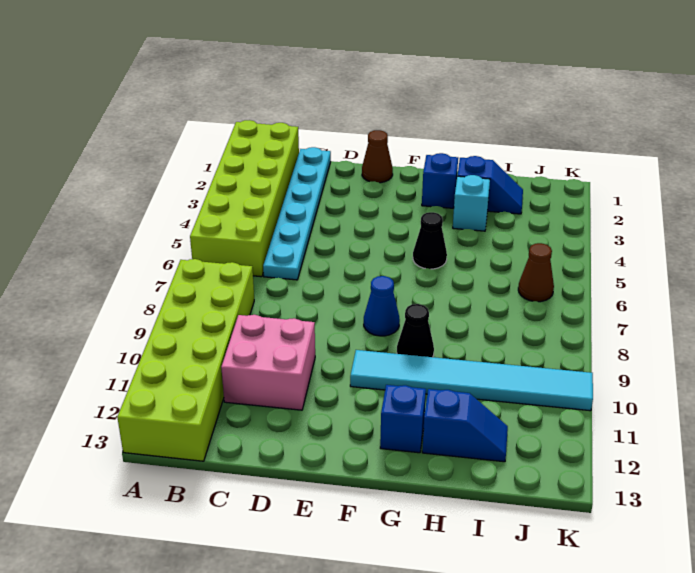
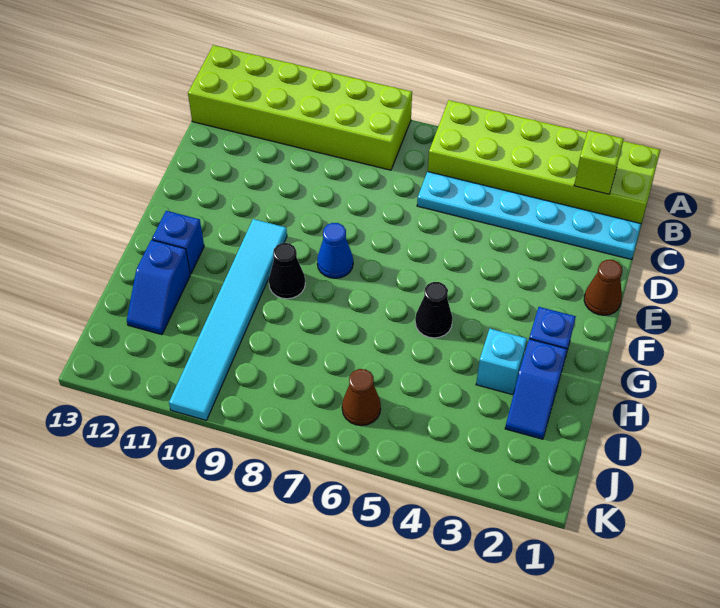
none -> lime brick B2 level 2
pink brick C10:D11 level 1 -> none

